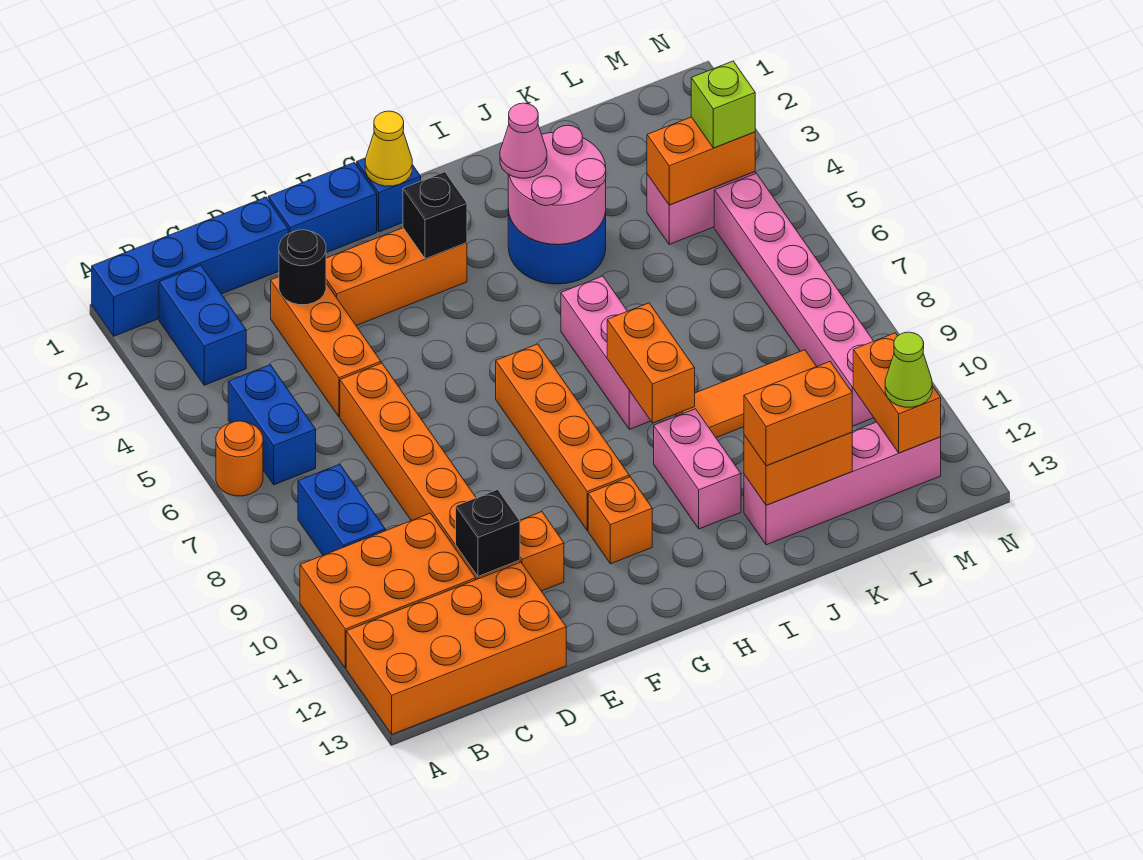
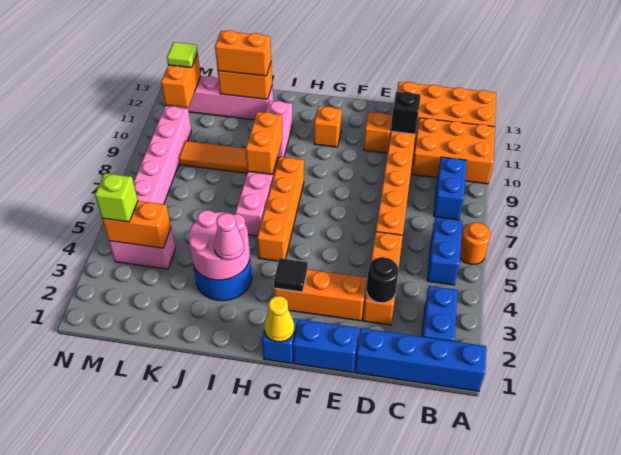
black brick G3 level 2 -> black tile G3 level 2
orange brick G7:G10 level 1 -> orange brick H5:H8 level 1
lime cone M12 level 3 -> lime tile M12 level 3

